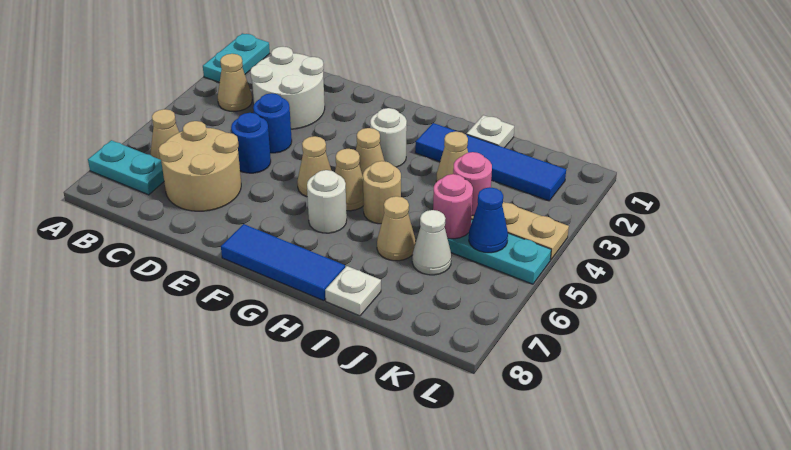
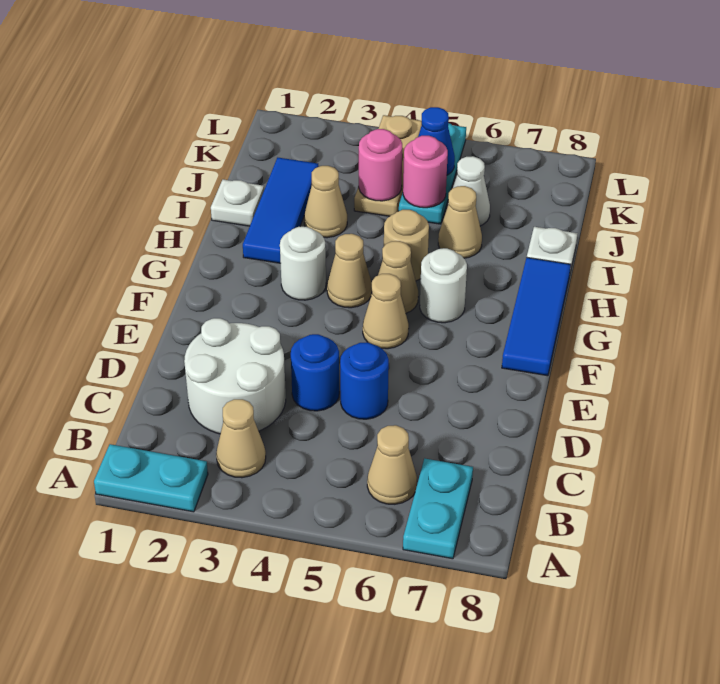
tan round brick C6:D7 level 1 -> none
blue tile H2:K2 level 1 -> blue tile H2:J2 level 1

